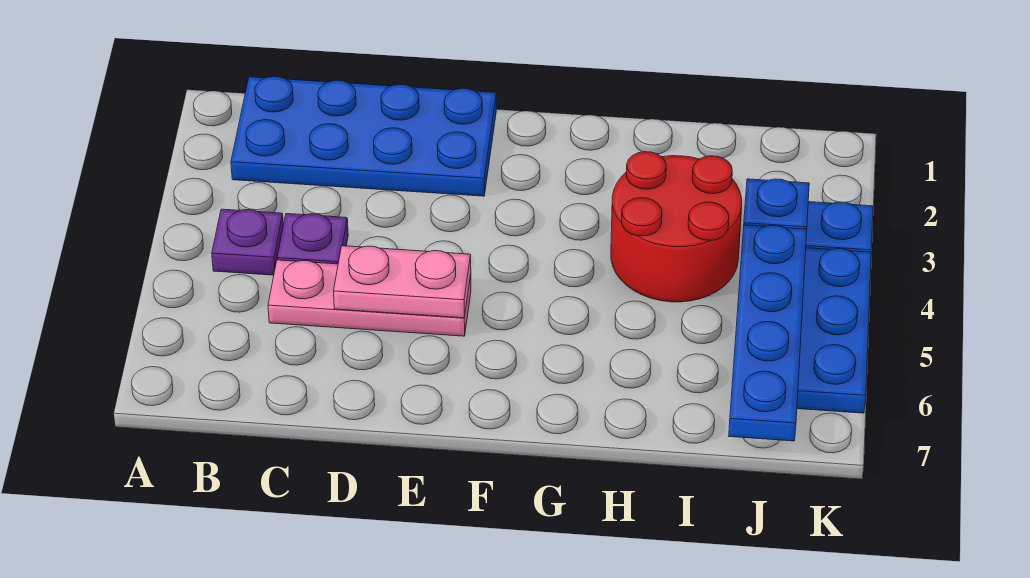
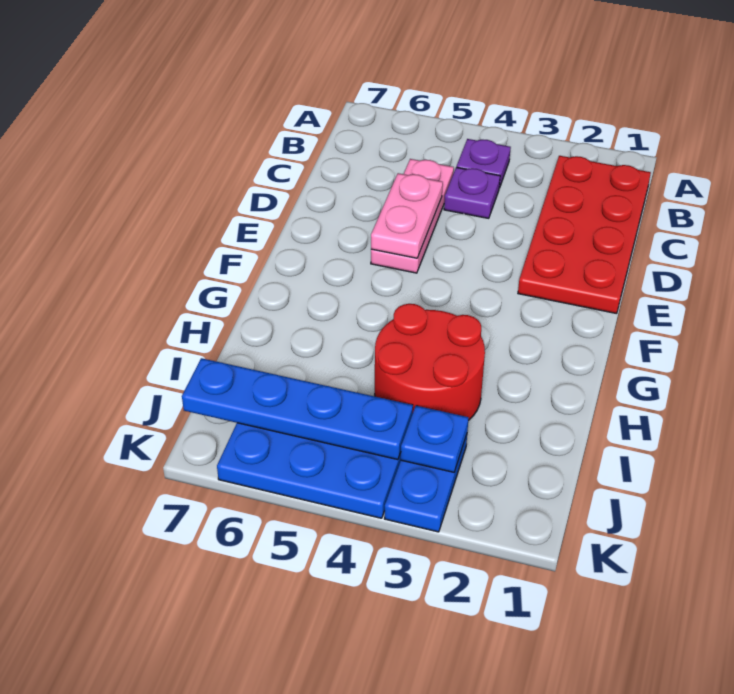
blue plate B1:E2 level 1 -> red plate B1:E2 level 1

